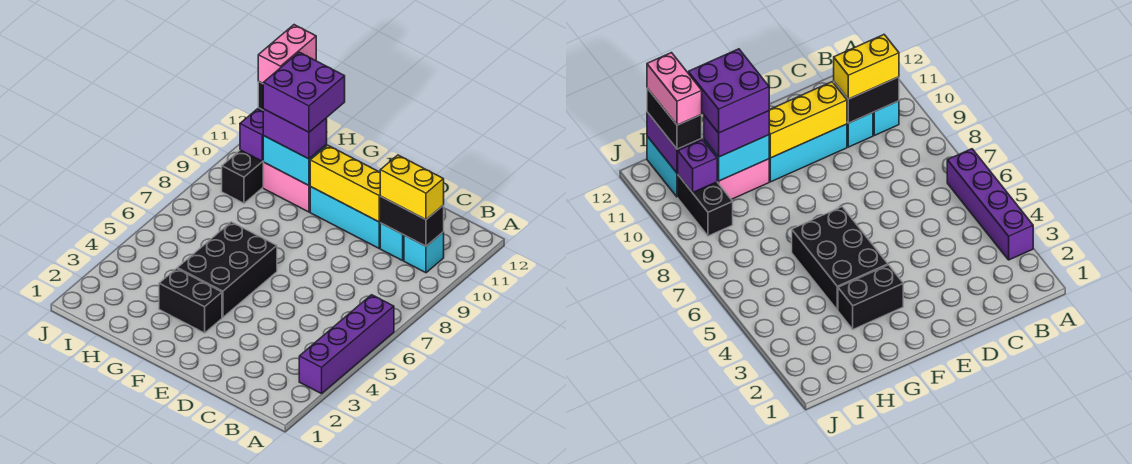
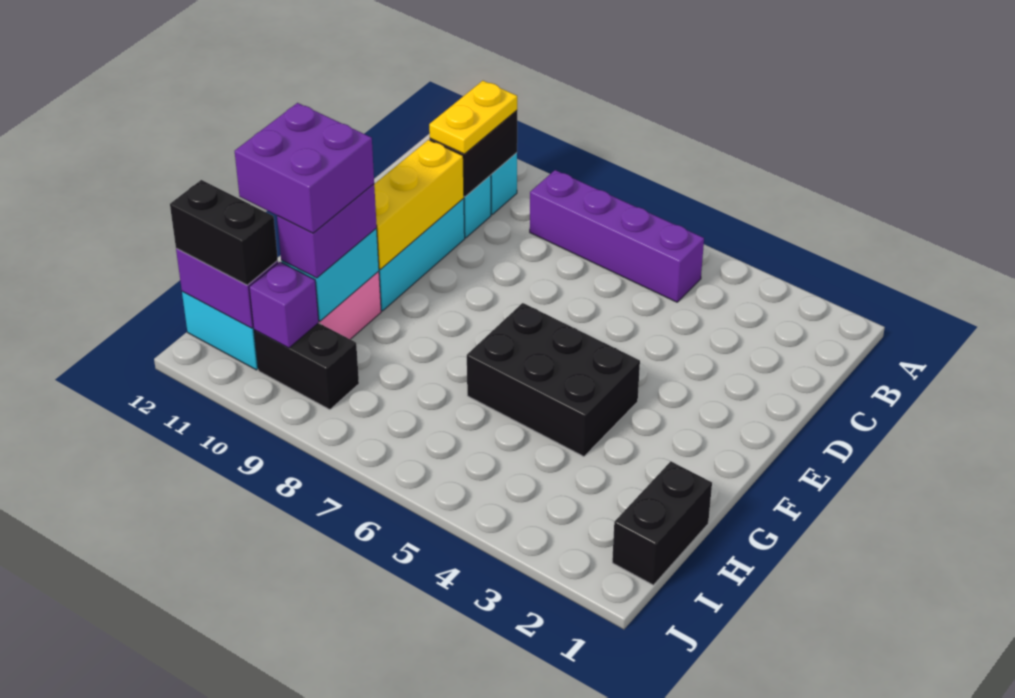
purple brick A3:A6 level 1 -> purple brick B5:B8 level 1
yellow brick B10:C10 level 3 -> yellow plate B10:C10 level 3
black brick F3:G3 level 1 -> black brick H1:I1 level 1
pink brick I11:I12 level 4 -> none

